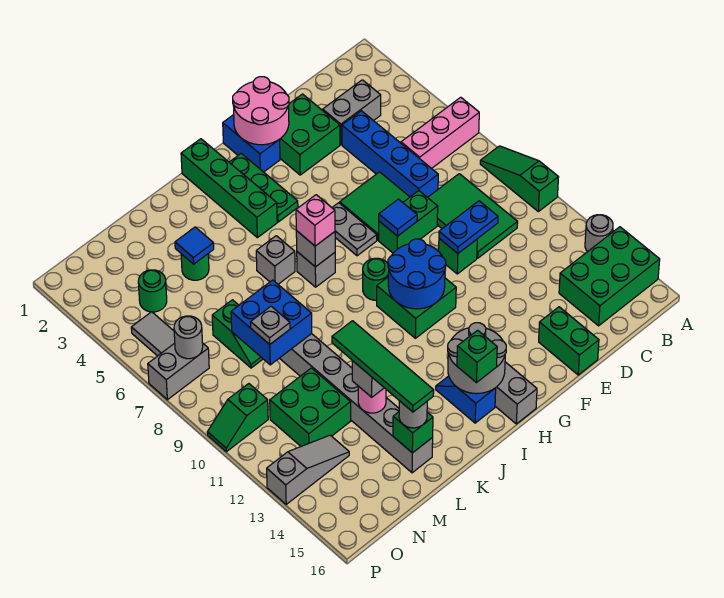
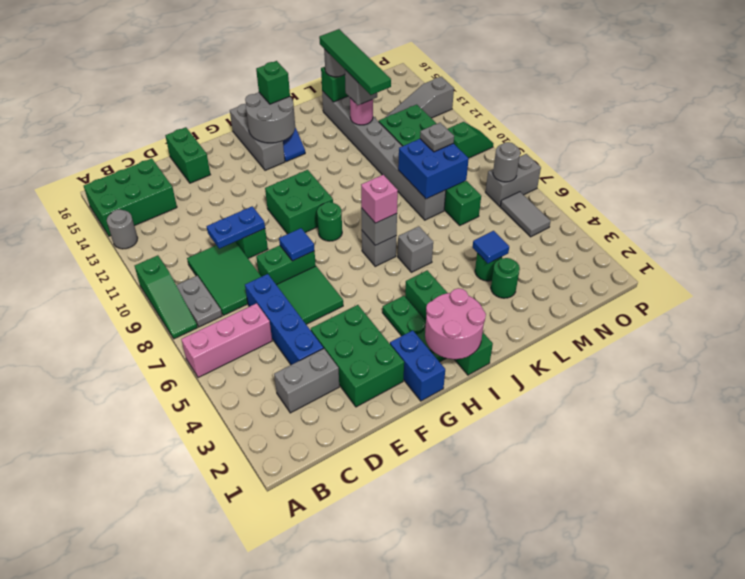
green brick E2:F3 level 1 -> green brick E2:F4 level 1
pink round brick F1:G2 level 2 -> pink round brick H1:I2 level 2
grey plate G6:G7 level 1 -> grey plate B8:B9 level 1
blue round brick G10:H11 level 2 -> none
green round brick N4 level 1 -> green round brick L3 level 1

